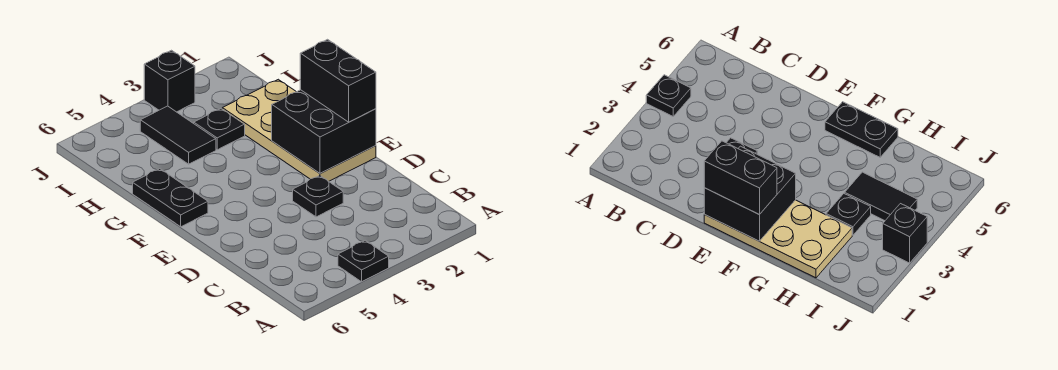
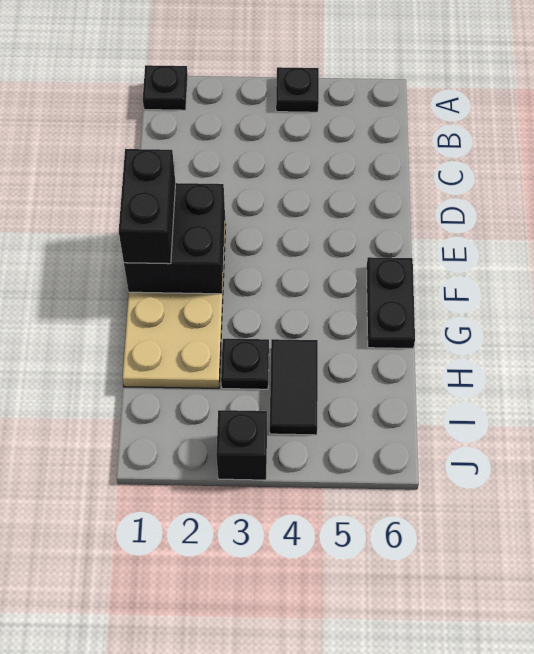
black plate D3 level 1 -> black plate A1 level 1

